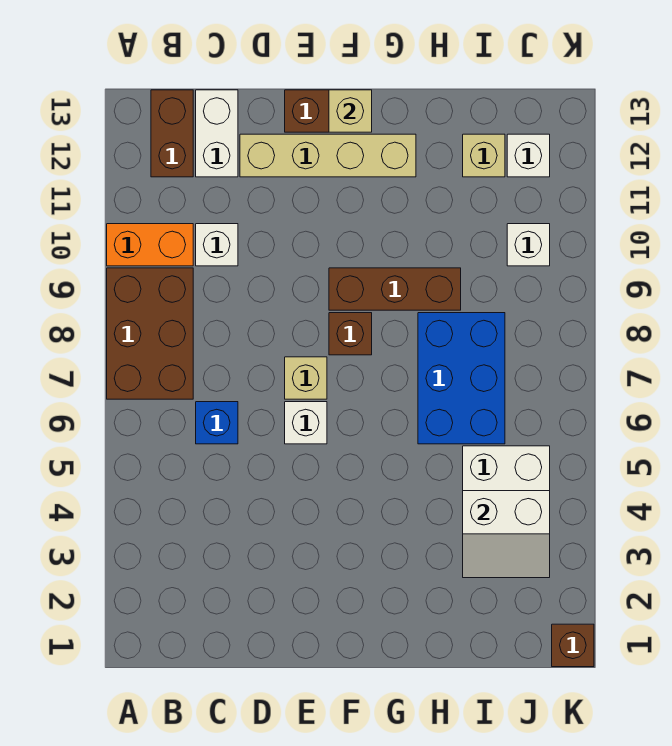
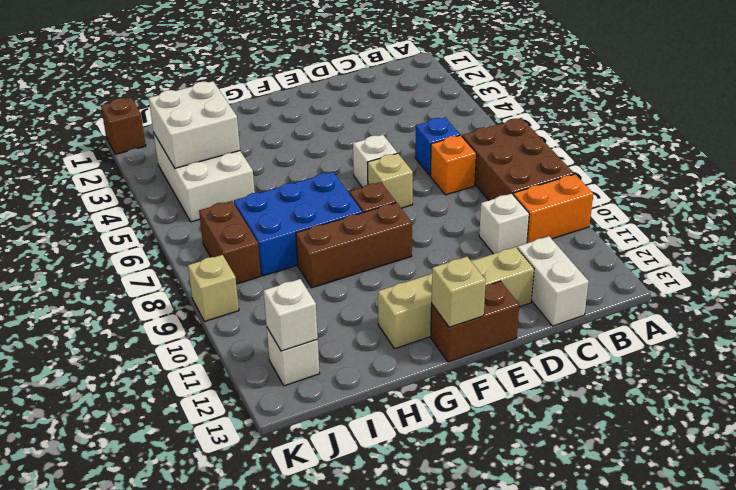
brown brick B12:B13 level 1 -> brown brick J7:J8 level 1
none -> orange brick C7 level 1
blue brick H6:I8 level 1 -> blue brick G7:I8 level 1
white slope I3:J4 level 2 top 4 -> white brick I3:J4 level 2
tan brick I12 level 1 -> tan brick K9 level 1
white brick J10 level 1 -> white brick J12 level 2

